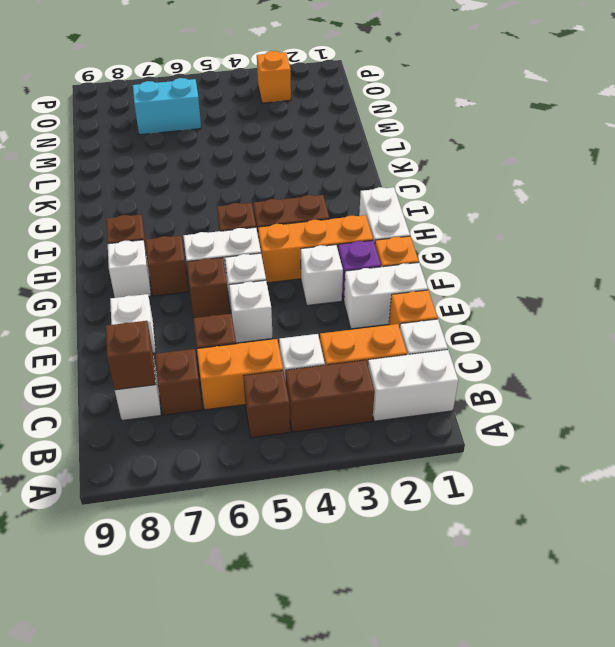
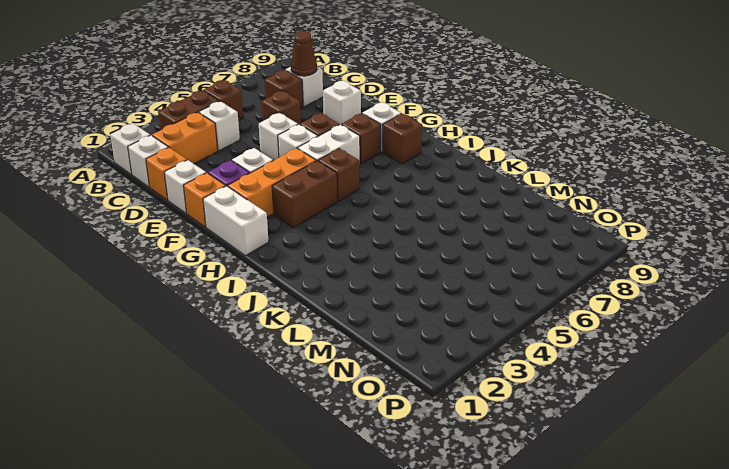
white brick B1:B2 level 1 -> white brick B1 level 1
orange brick C5:C6 level 1 -> none
brown brick C8 level 2 -> brown cone C8 level 2
white brick E1:E2 level 1 -> white brick E1 level 1
cyan brick N6:N7 level 1 -> none
orange brick O3 level 1 -> none

